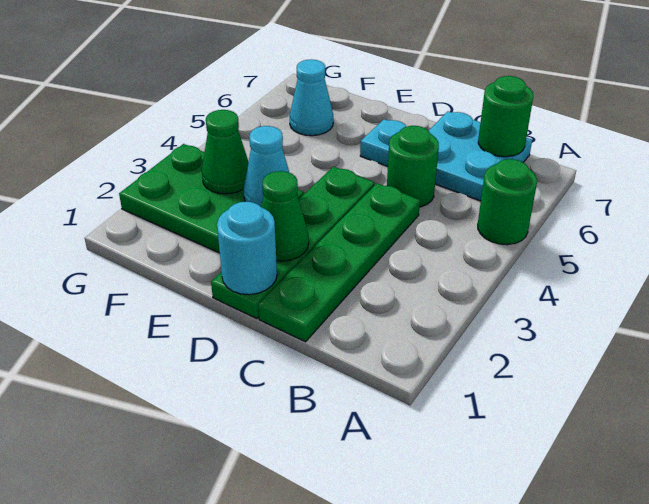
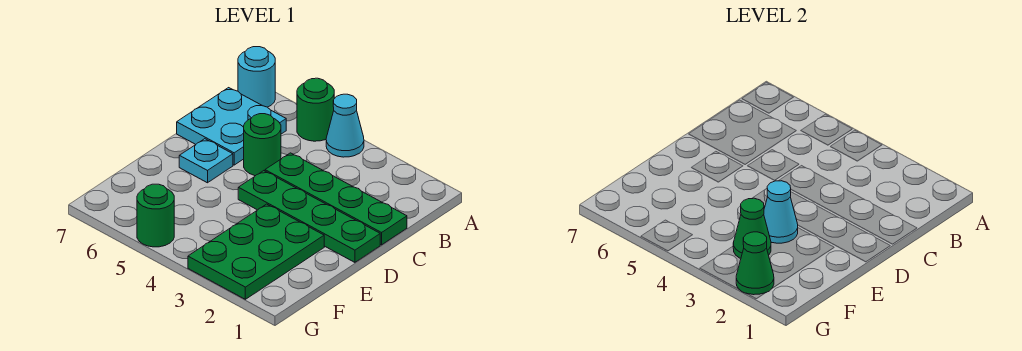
green round brick B7 level 2 -> green round brick G5 level 1
cyan round brick D1 level 2 -> cyan round brick A7 level 1
green cone D2 level 2 -> green cone G2 level 2
cyan cone F6 level 1 -> cyan cone A4 level 1

